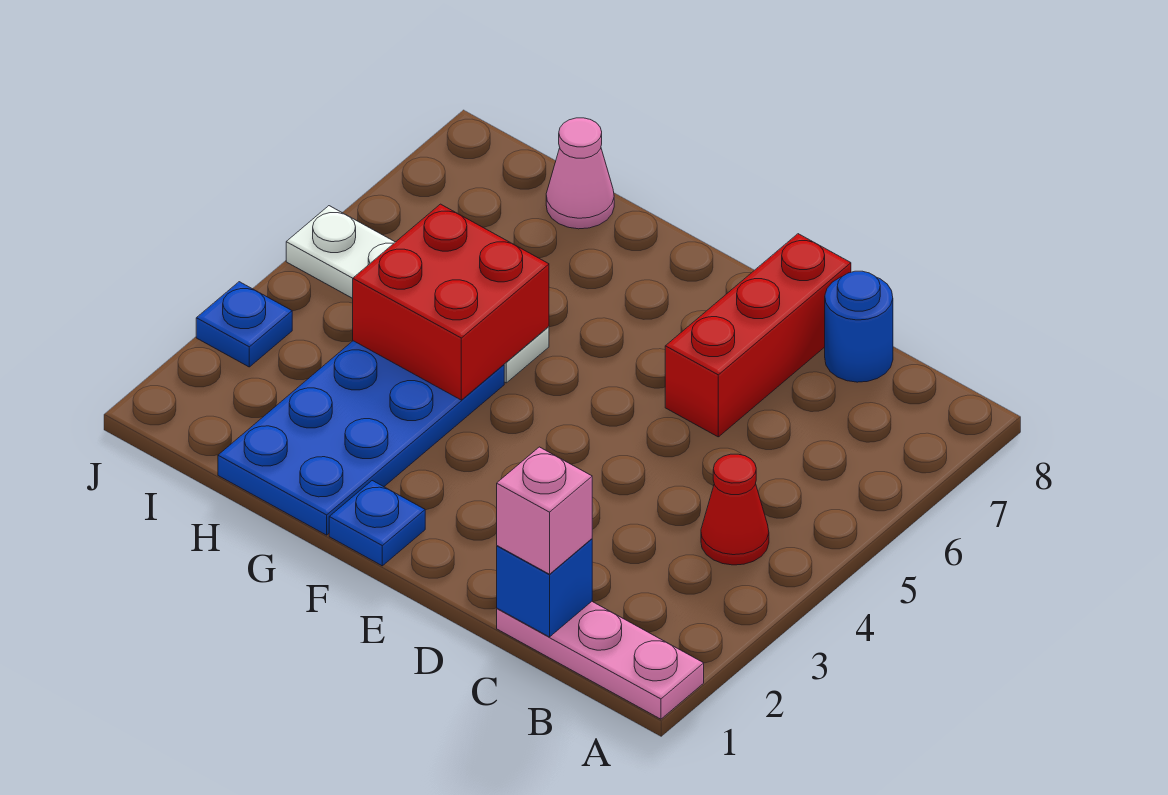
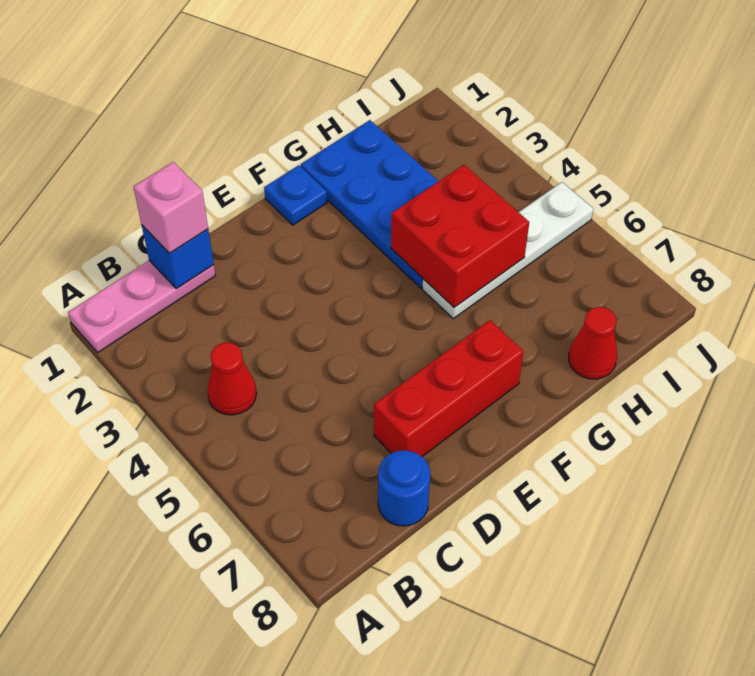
red brick D6:D8 level 1 -> red brick D7:F7 level 1
pink cone H8 level 1 -> red cone H8 level 1
blue plate J3 level 1 -> none

